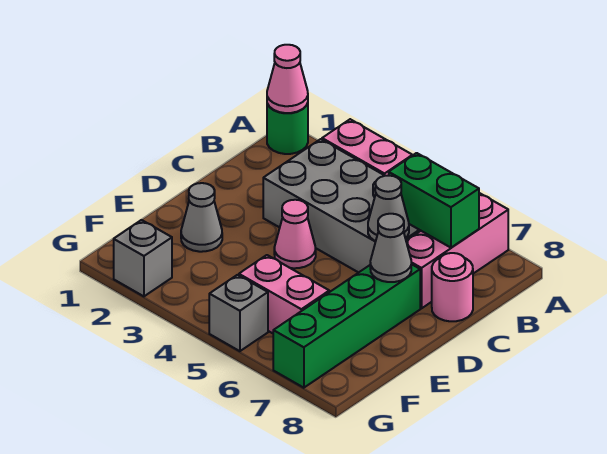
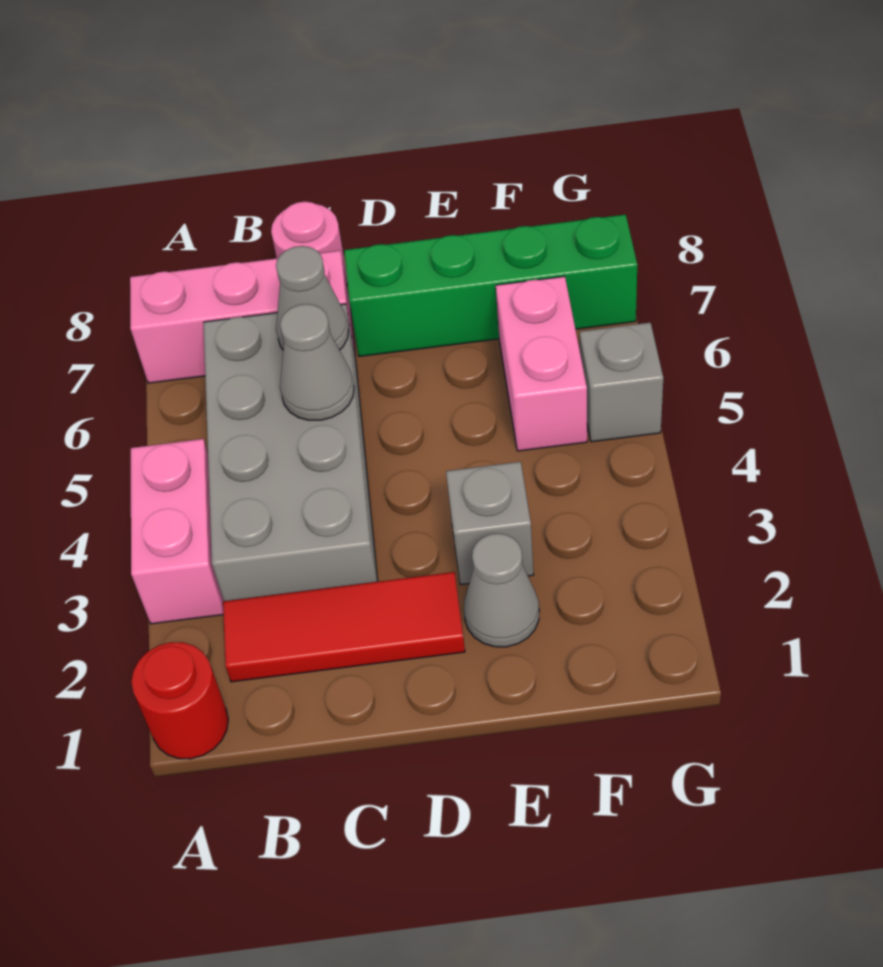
green round brick A1 level 1 -> red round brick A1 level 1
pink cone A1 level 2 -> none
none -> red tile B2:D2 level 1
green brick B6:B7 level 2 -> none
pink cone D4 level 1 -> none
grey cone D7 level 2 -> grey cone C5 level 2
grey brick G2 level 1 -> grey brick E3 level 1

